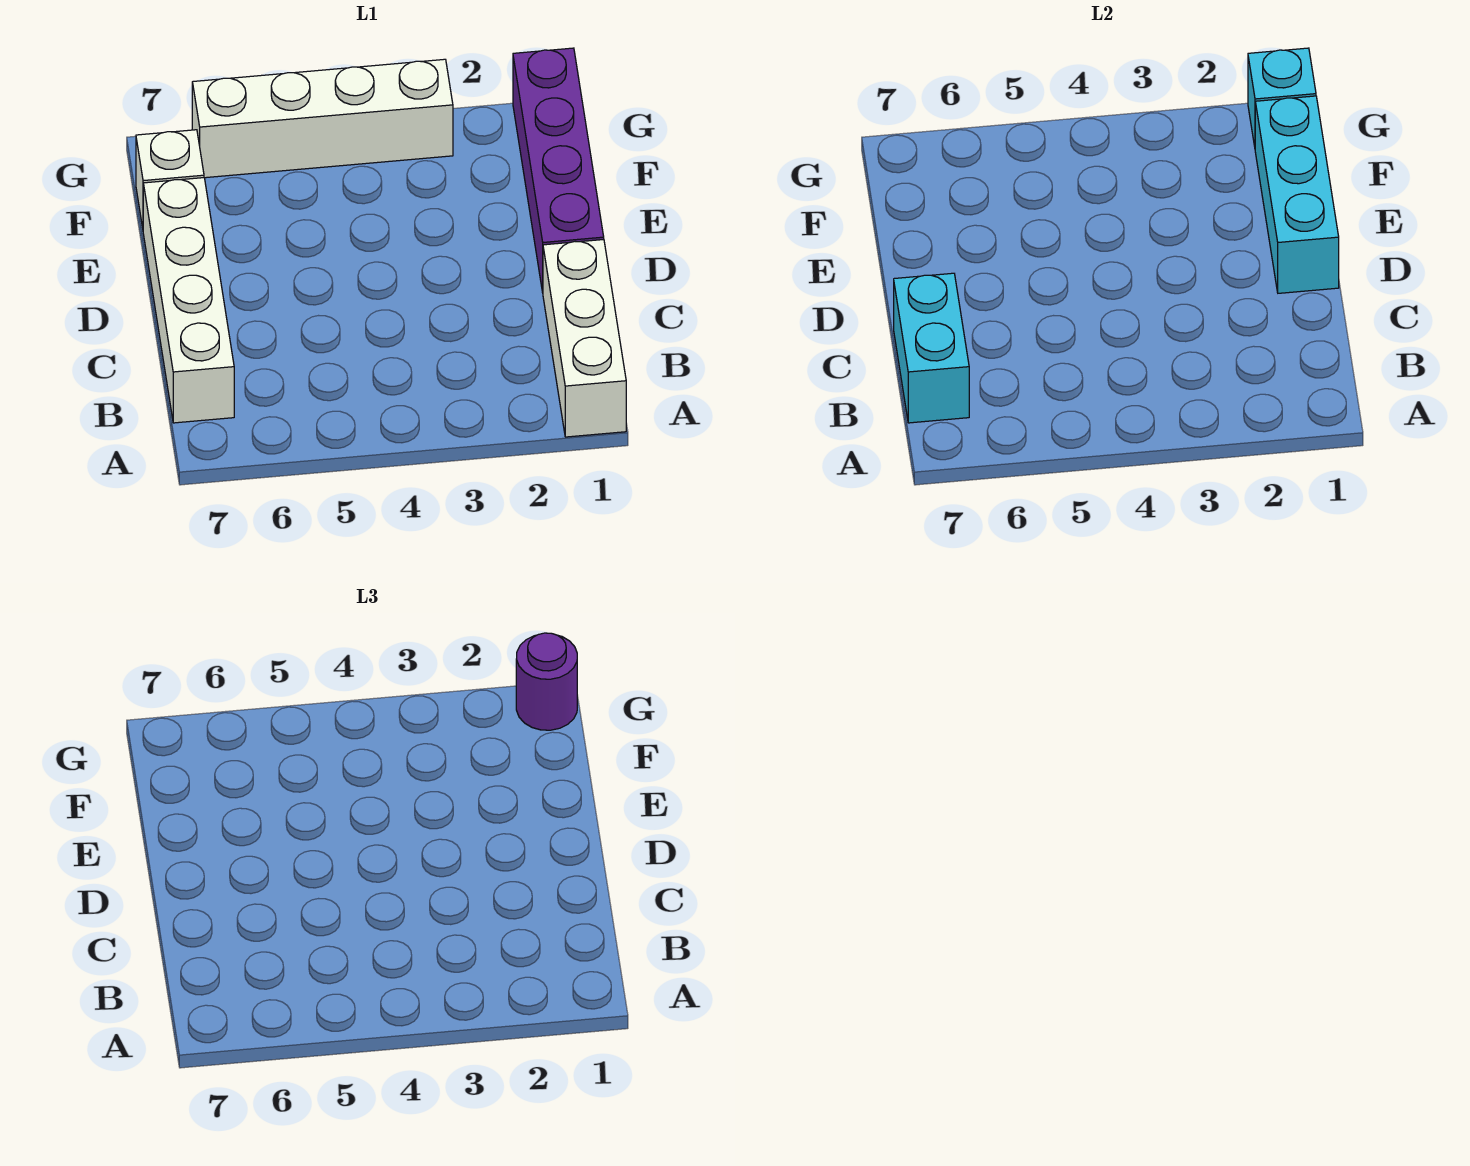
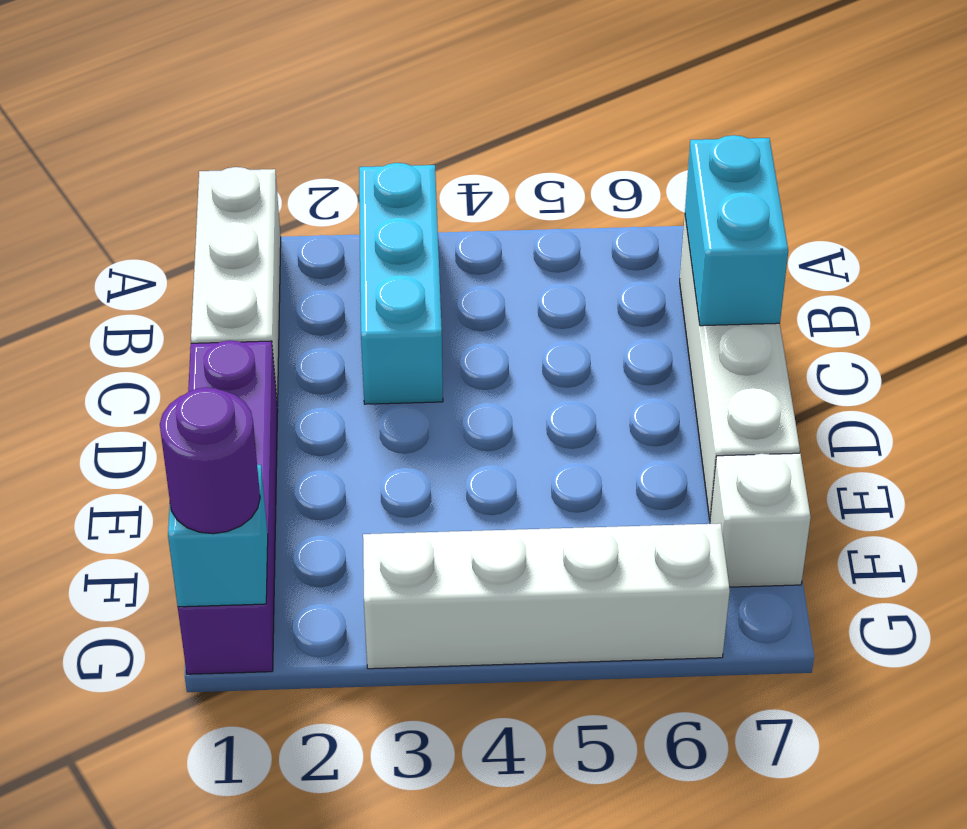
cyan brick D1:F1 level 2 -> cyan brick A3:C3 level 1

